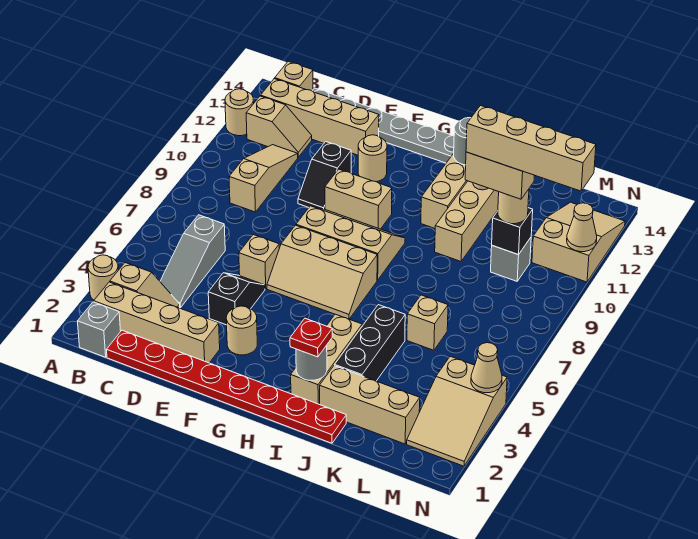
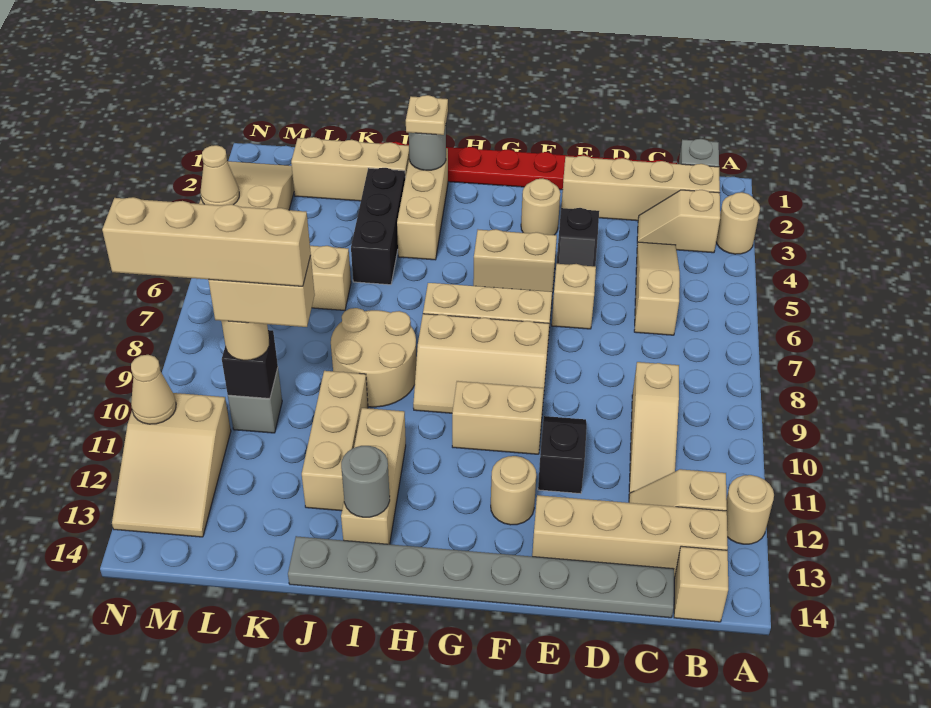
grey slope C4:C6 level 1 top 6 -> tan slope C4:C6 level 1 top 6
none -> tan brick F5:G5 level 1
red plate I2 level 3 -> tan plate I2 level 3
none -> tan round brick I8:J9 level 1

